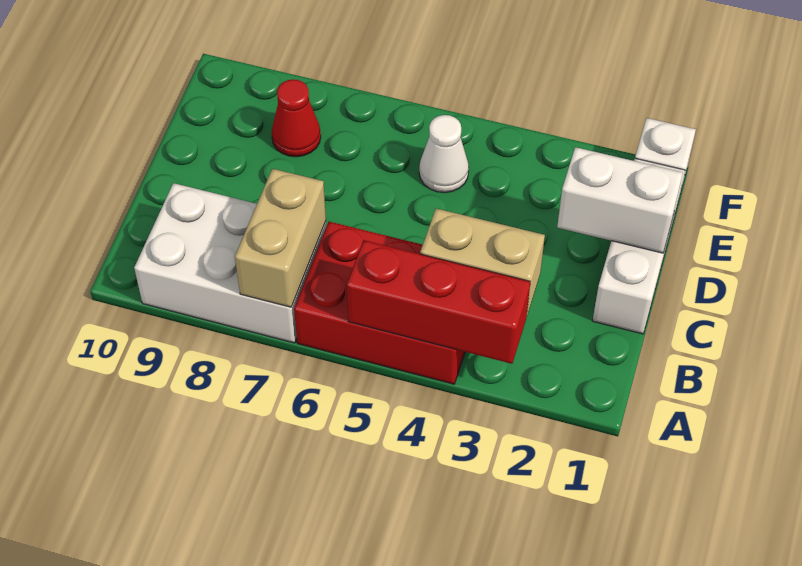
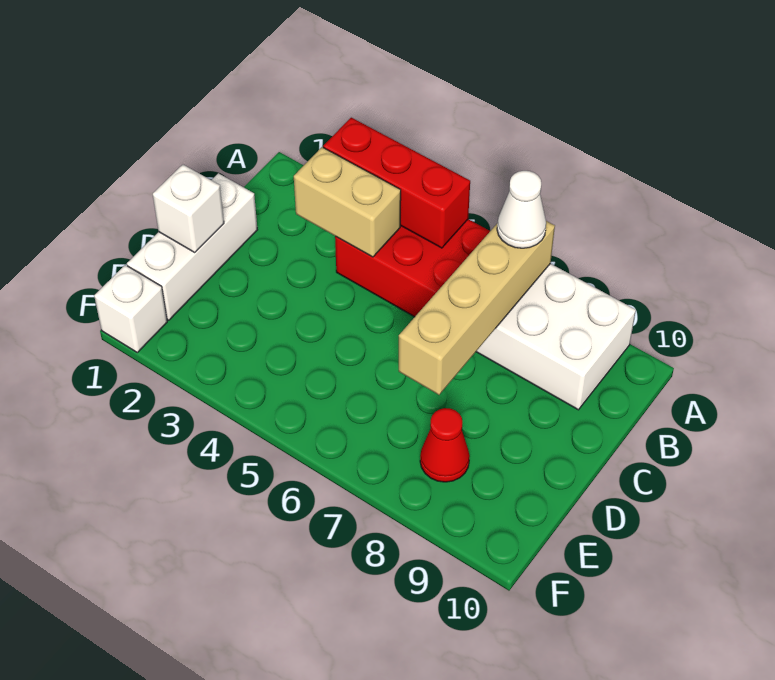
tan brick A7:B7 level 2 -> tan brick A7:D7 level 2
white brick D1:D2 level 2 -> white brick D1 level 2
white cone E5 level 1 -> white cone A7 level 3

